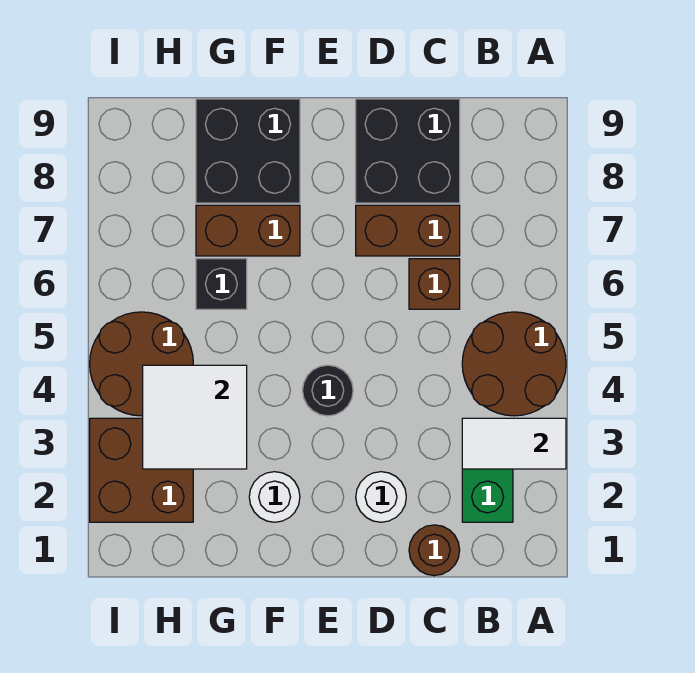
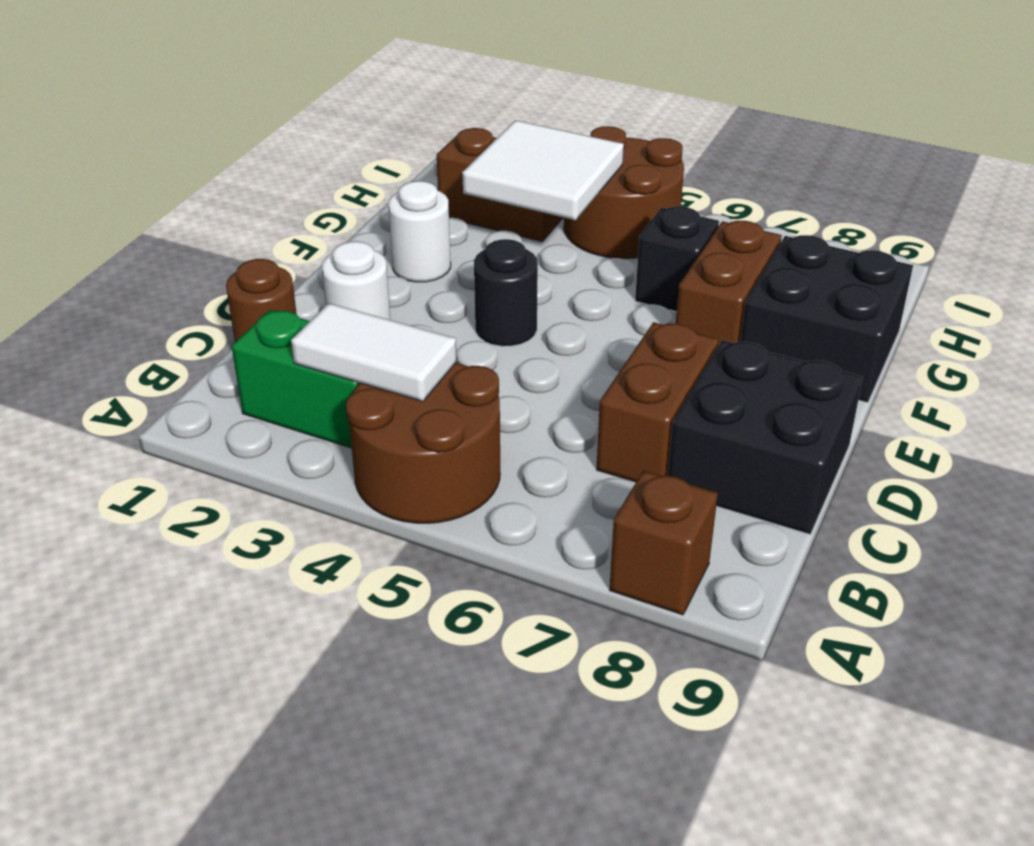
white tile A3:B3 level 2 -> white tile B3:B4 level 2
brown brick C6 level 1 -> brown brick A8 level 1
brown brick H2:I3 level 1 -> brown brick H2:H3 level 1

